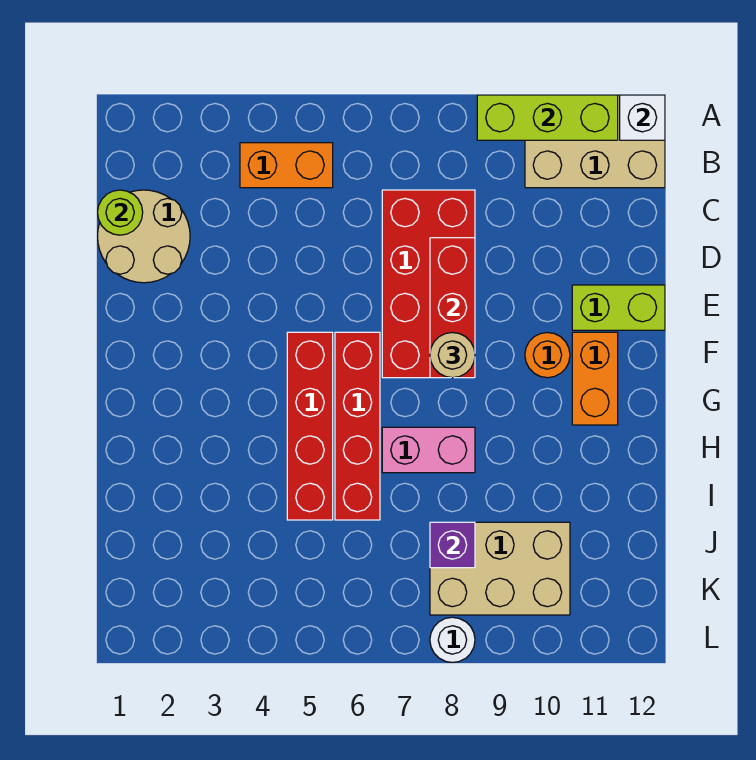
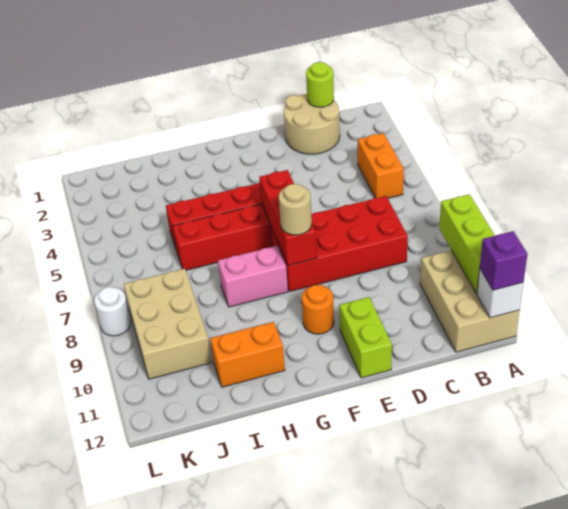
red brick D8:F8 level 2 -> red brick F6:F8 level 2
orange brick F11:G11 level 1 -> orange brick H11:I11 level 1
pink brick H7:H8 level 1 -> pink brick G8:H8 level 1
purple brick J8 level 2 -> purple brick A12 level 3

